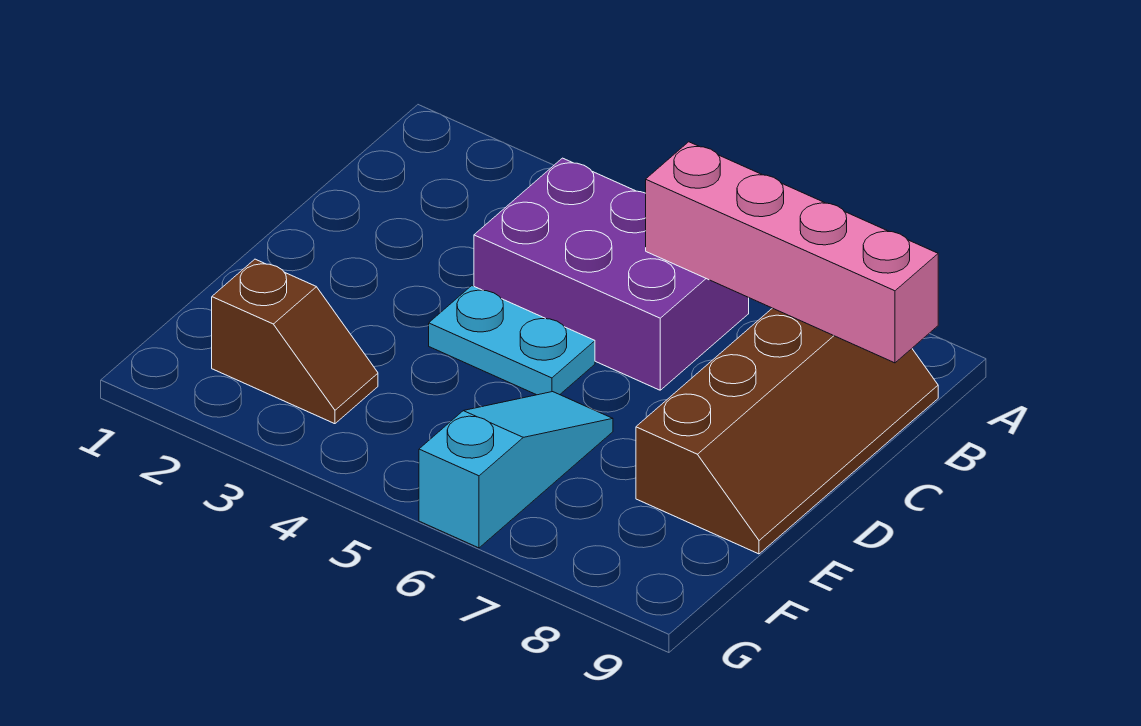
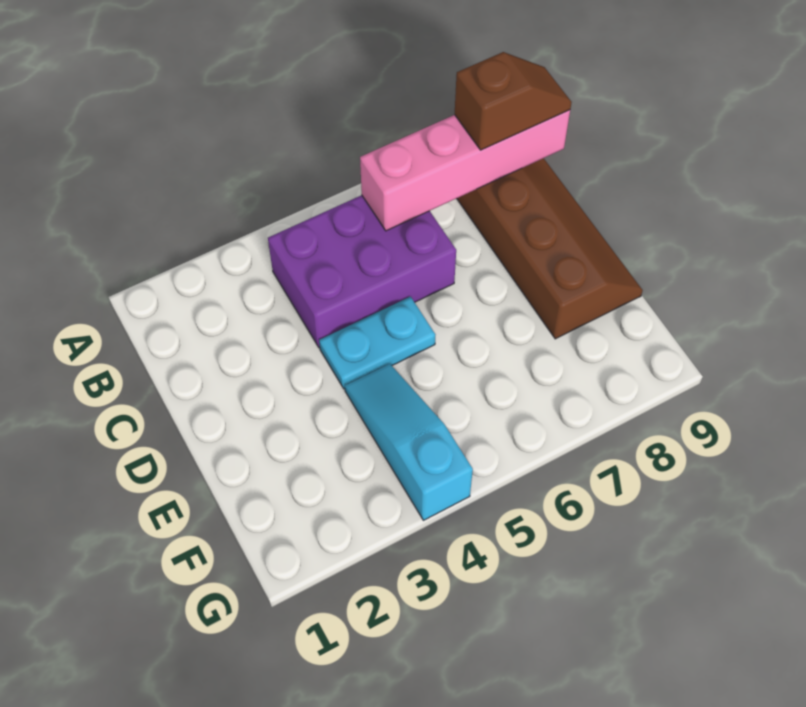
cyan slope E6:G6 level 1 top G -> cyan slope E4:G4 level 1 top G
brown slope F2:F3 level 1 top 2 -> brown slope B8:B9 level 3 top 8

